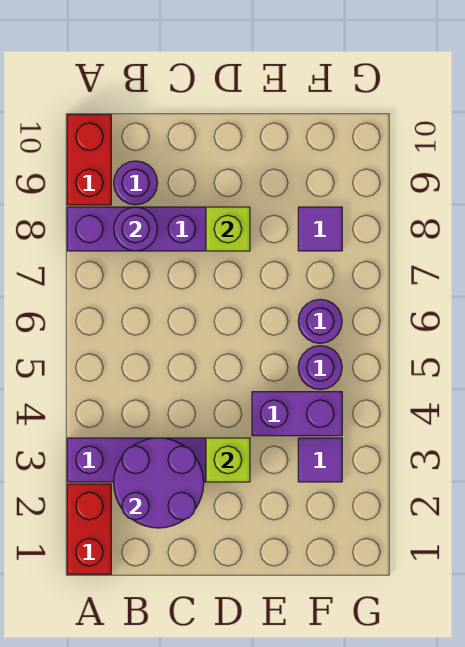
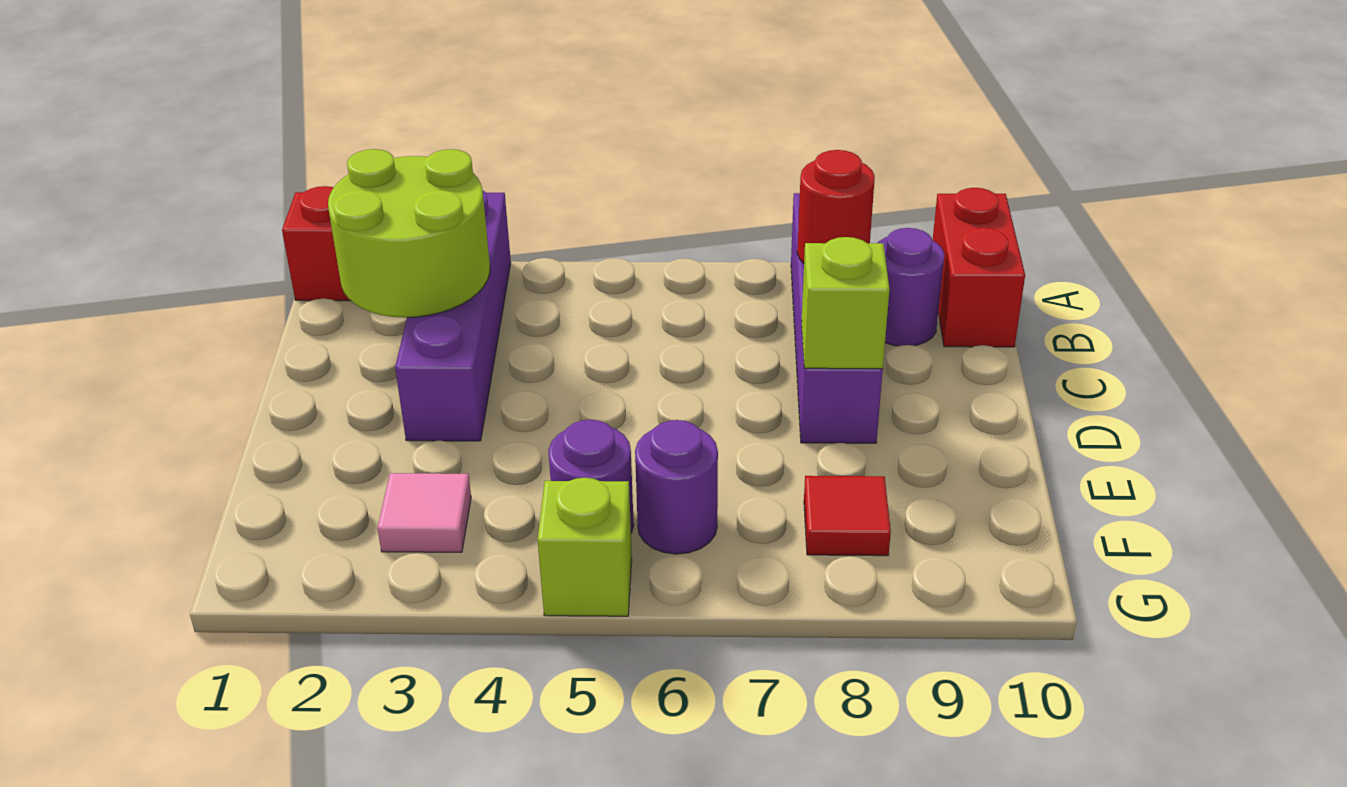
red brick A9:A10 level 1 -> red brick A10:B10 level 1
purple round brick B2:C3 level 2 -> lime round brick B2:C3 level 2
purple round brick B8 level 2 -> red round brick B8 level 2
lime brick D3 level 2 -> lime brick G5 level 1
purple brick E4:F4 level 1 -> none
purple tile F3 level 1 -> pink tile F3 level 1
purple tile F8 level 1 -> red tile F8 level 1

